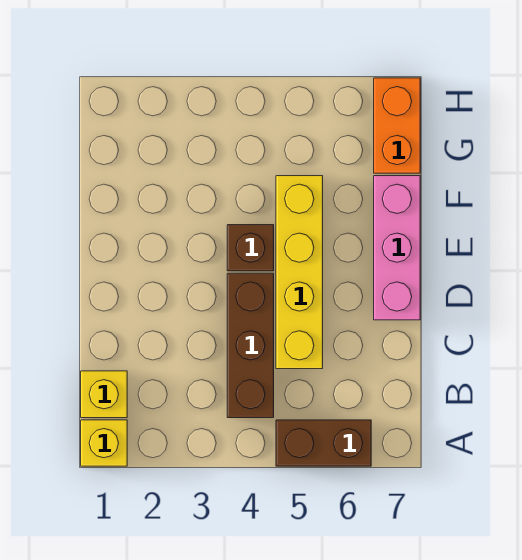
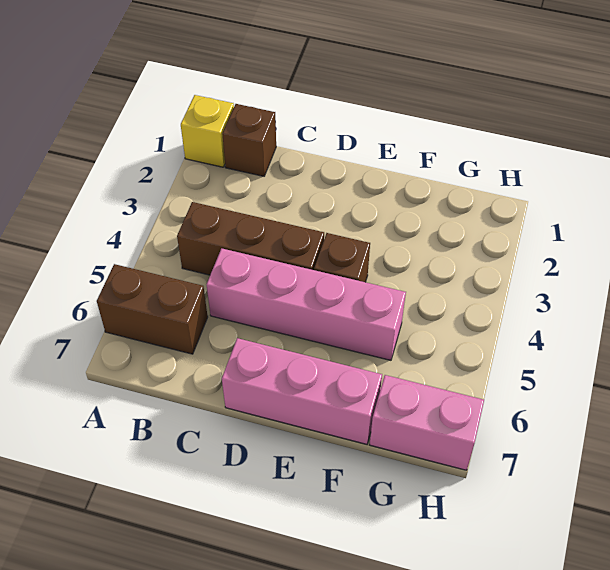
brown brick A5:A6 level 1 -> brown brick A6:B6 level 1
yellow brick B1 level 1 -> brown brick B1 level 1
yellow brick C5:F5 level 1 -> pink brick C5:F5 level 1
orange brick G7:H7 level 1 -> pink brick G7:H7 level 1

